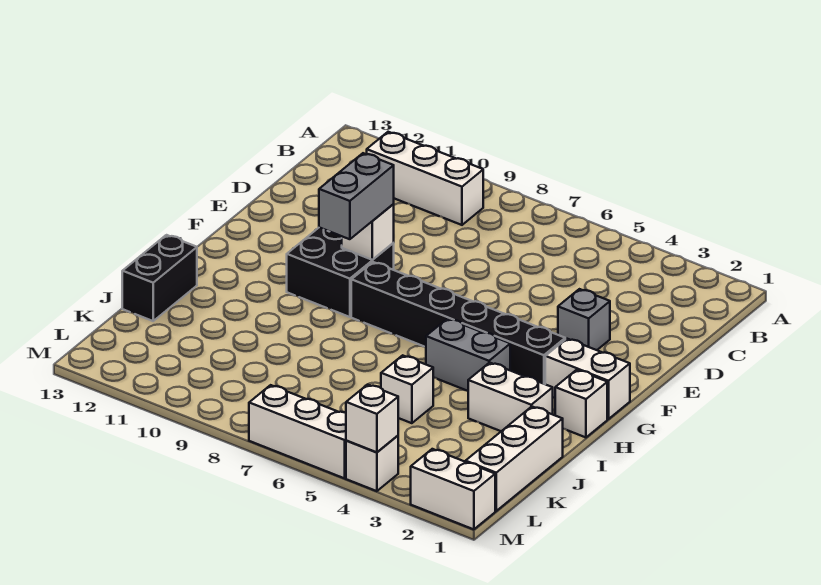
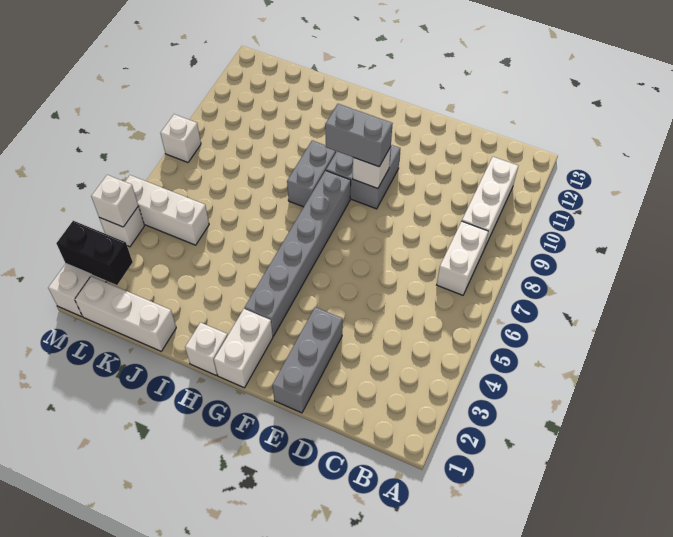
grey brick E3 level 1 -> grey brick E1:E3 level 1
black brick F9:G10 level 1 -> grey brick F9:G10 level 1
black brick G3:G8 level 1 -> grey brick G3:G8 level 1
grey brick H4:H5 level 1 -> grey brick H8:H9 level 1
white brick I2:I3 level 1 -> white brick B7:B8 level 1
black brick I13:J13 level 1 -> black brick L2:M2 level 2
white brick J5 level 1 -> white brick M8 level 1
white brick M5:M7 level 1 -> white brick K5:M5 level 1

